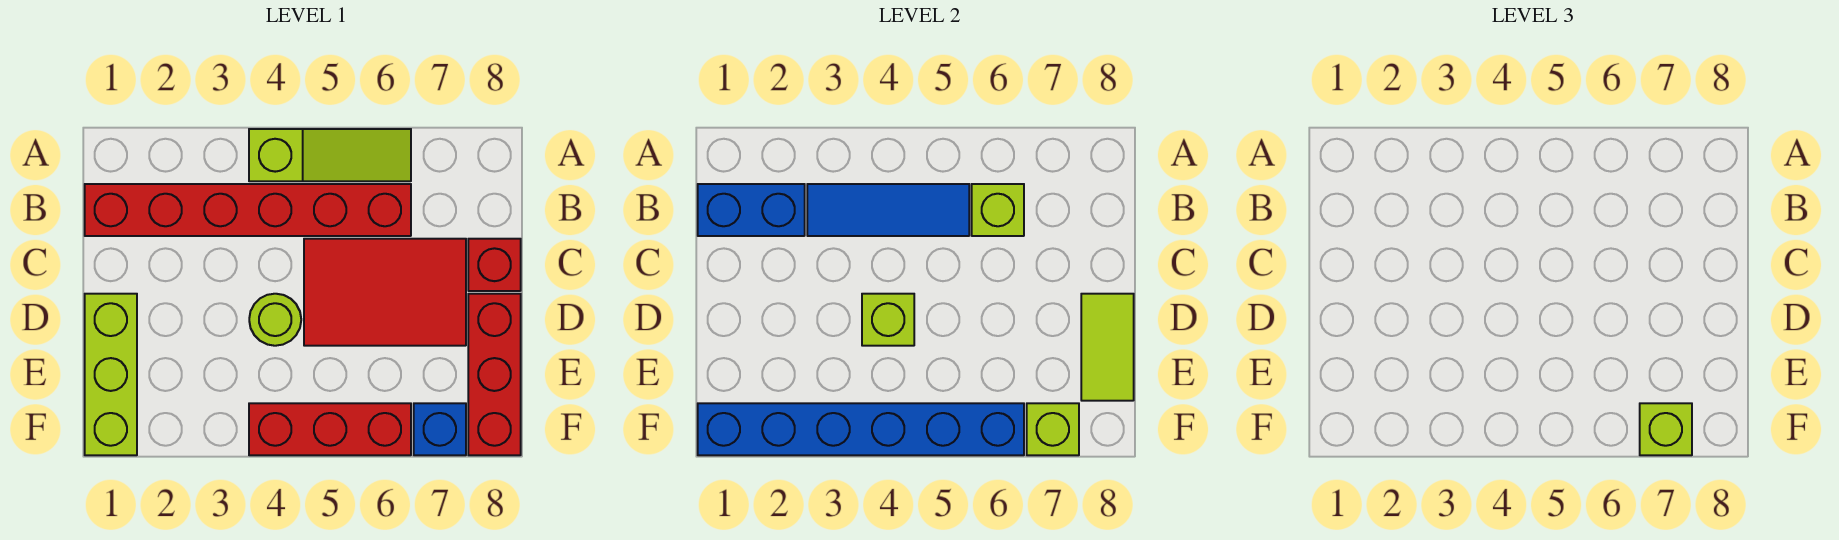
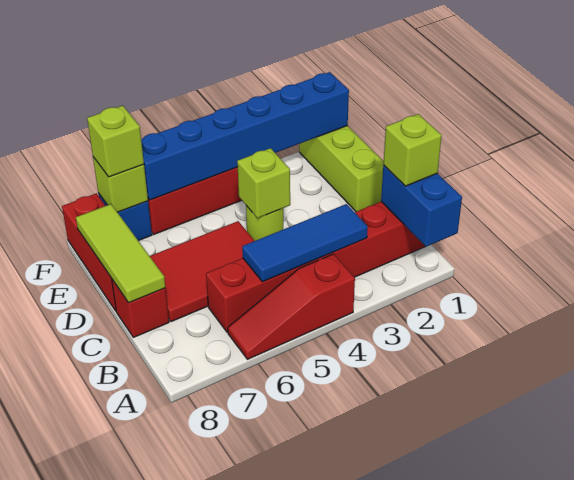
lime slope A4:A6 level 1 top 4 -> red slope A4:A6 level 1 top 4
blue brick B1:B2 level 2 -> blue brick A1:B1 level 2
lime brick B6 level 2 -> lime brick B1 level 3
lime tile D8:E8 level 2 -> lime tile C8:E8 level 2

